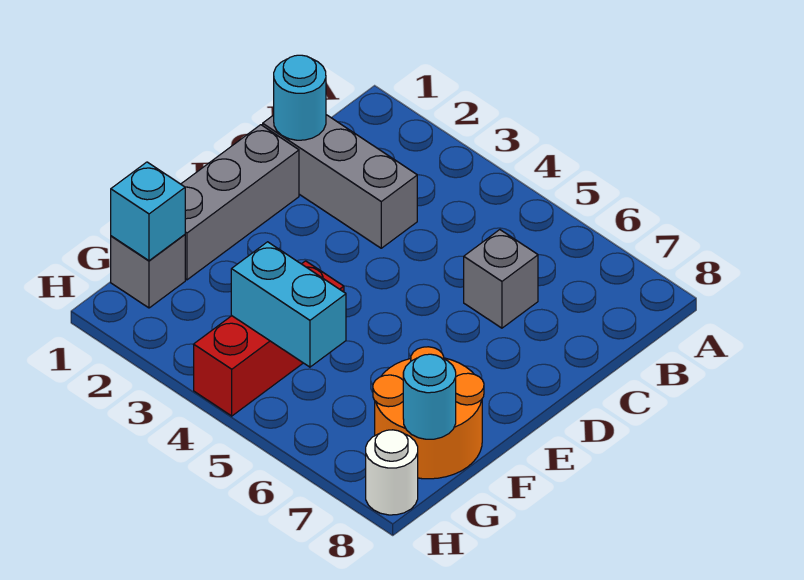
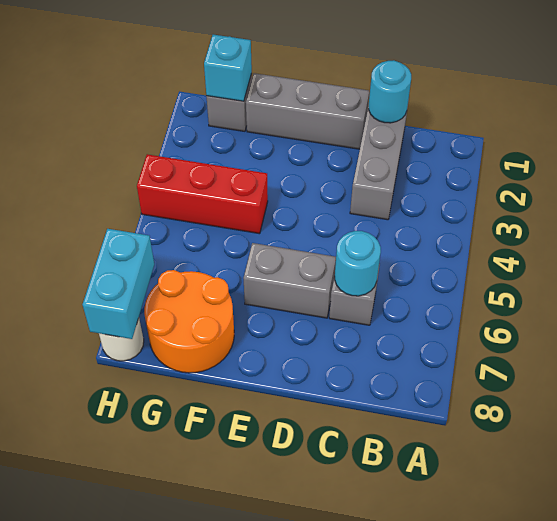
none -> grey brick D6:E6 level 1
cyan brick G4:G5 level 2 -> cyan brick H7:H8 level 2
cyan round brick G8 level 2 -> cyan round brick C6 level 2

